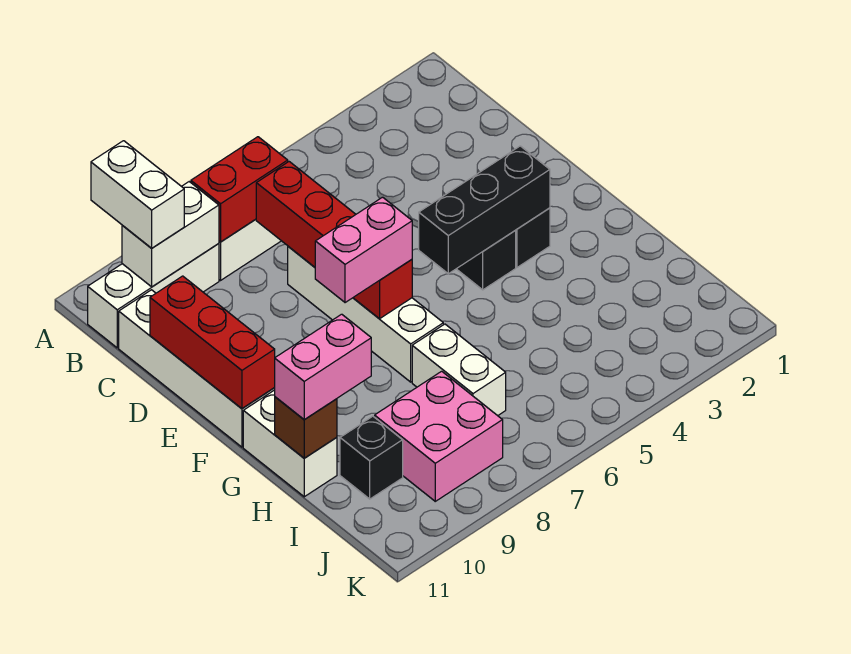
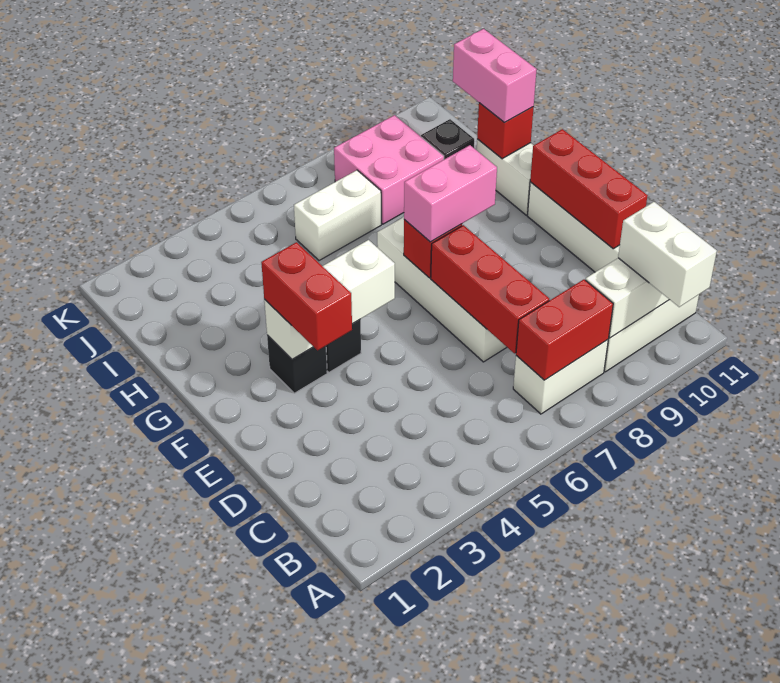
none -> red brick E3:F3 level 3
black brick F3:F5 level 2 -> white brick F3:F5 level 2
white brick H7:I7 level 1 -> white brick I6:I7 level 1
pink brick H10:H11 level 3 -> pink brick H11:I11 level 3
brown brick H11 level 2 -> red brick H11 level 2

